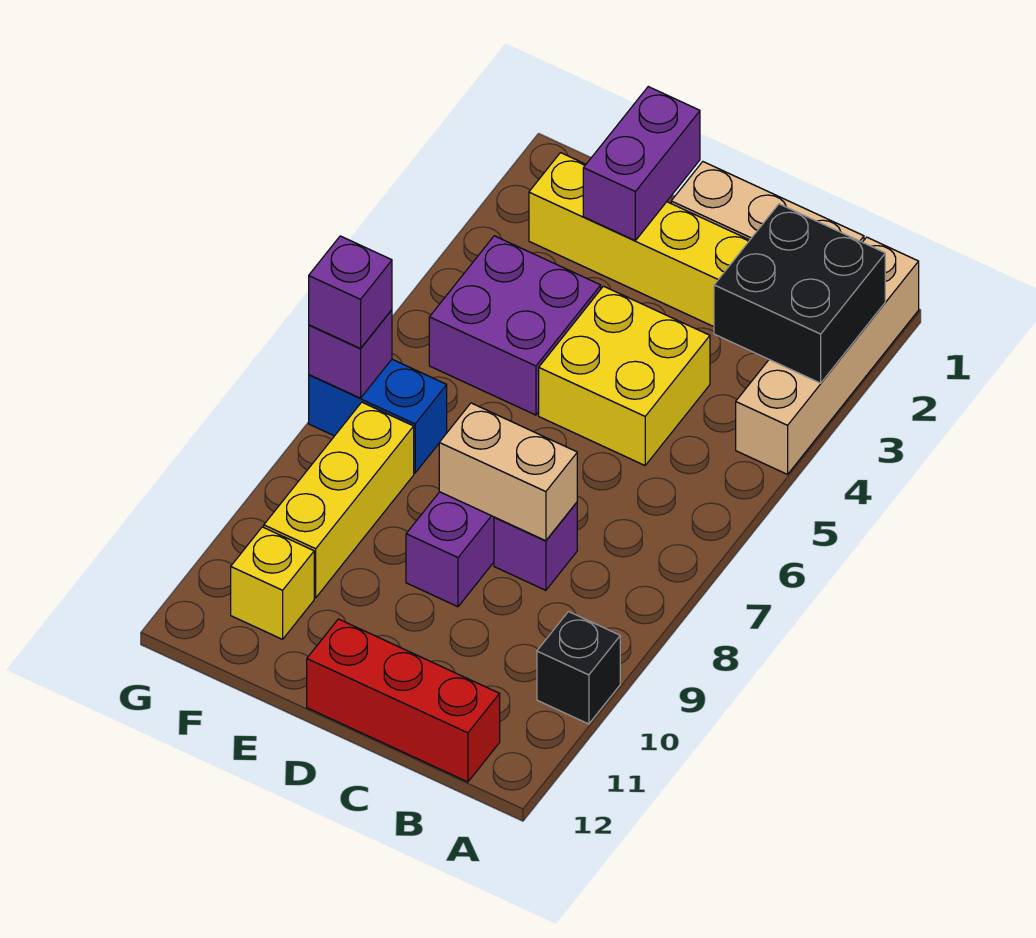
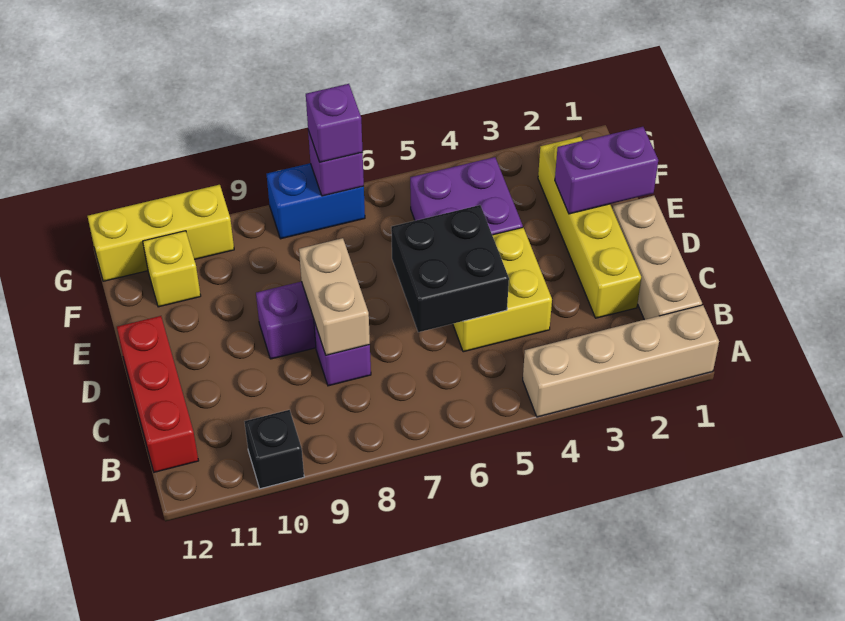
black brick A2:B3 level 2 -> black brick C5:D6 level 2
blue brick F7:G7 level 1 -> blue brick G7:G8 level 1
yellow brick F8:F10 level 1 -> yellow brick G10:G12 level 1

